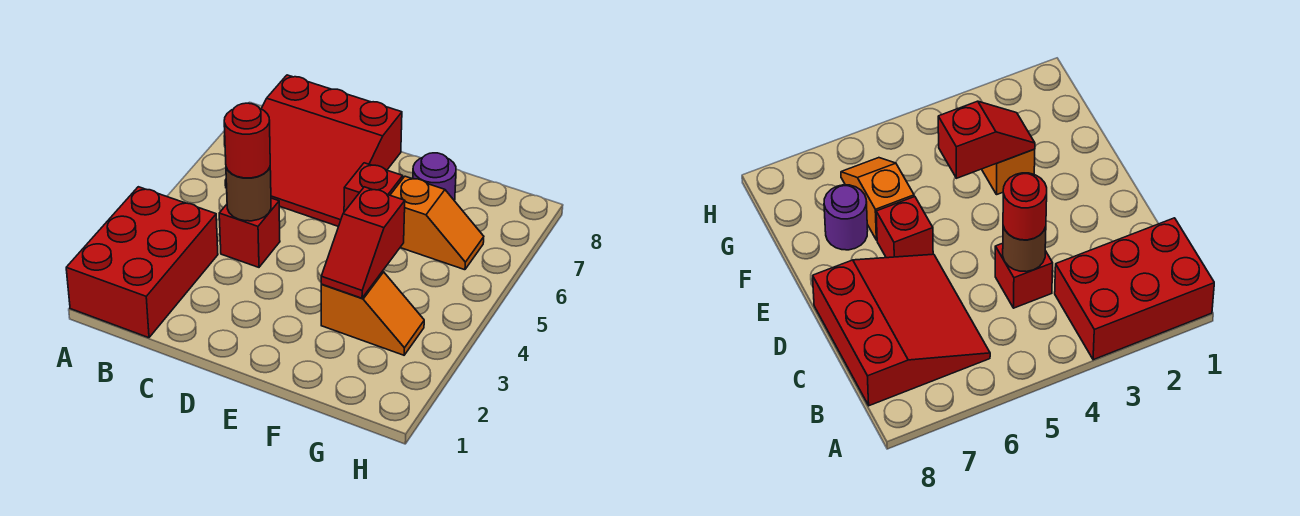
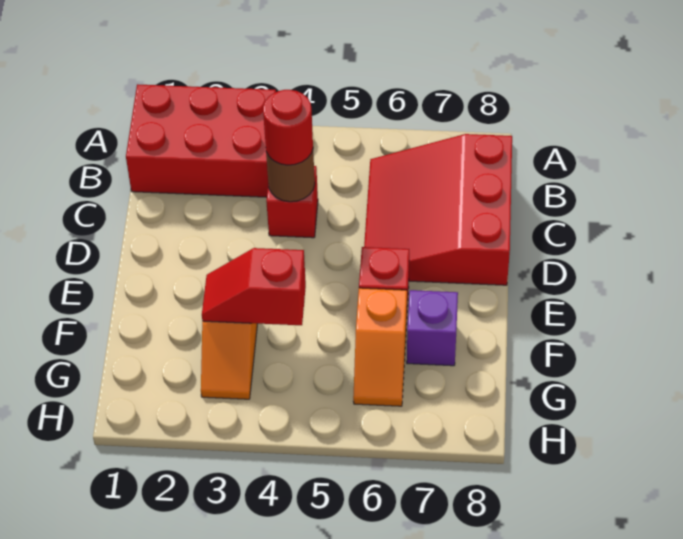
purple round brick F7 level 1 -> purple brick F7 level 1

